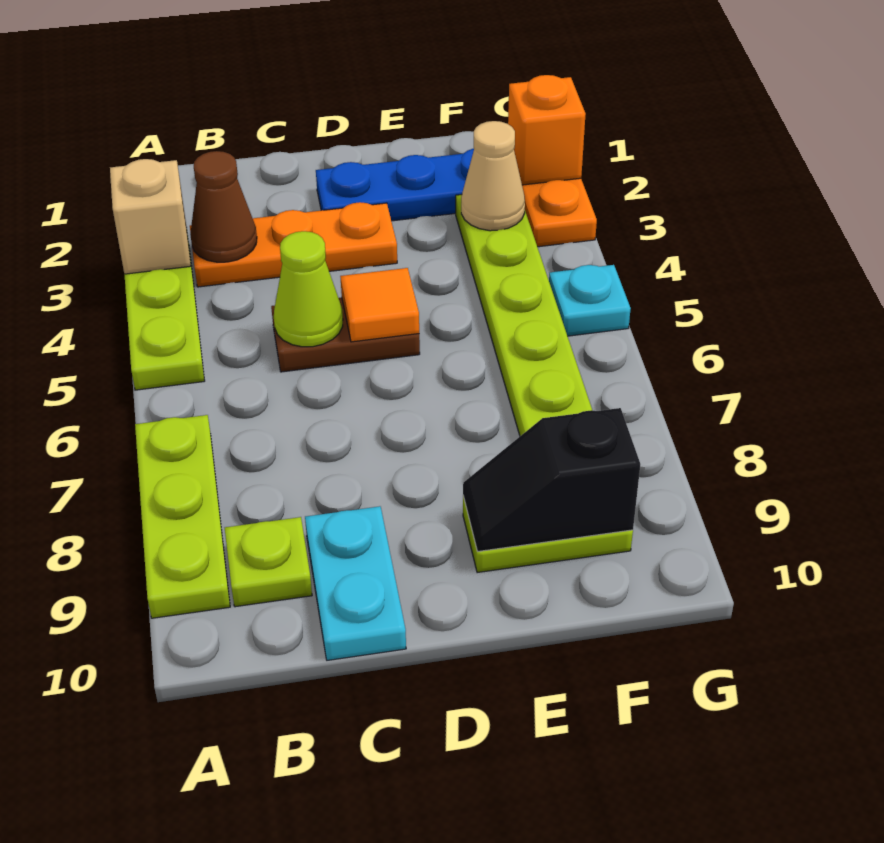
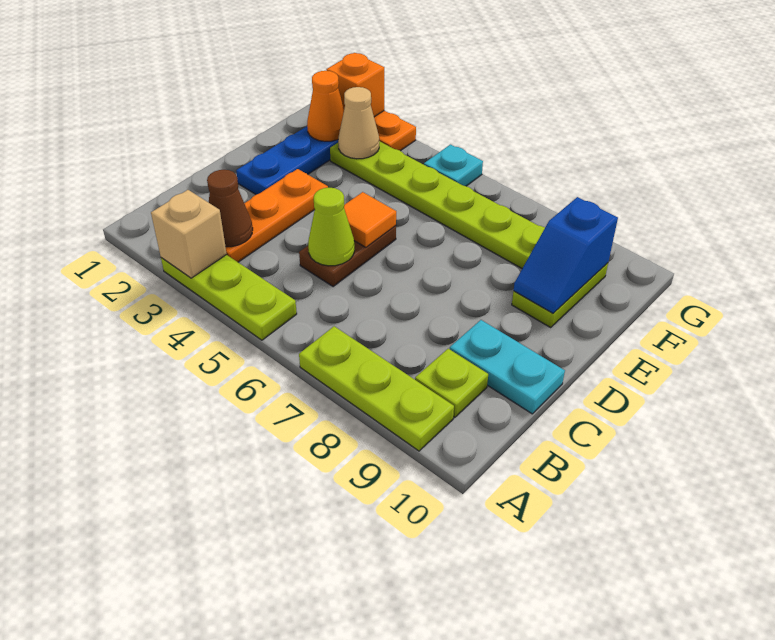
black slope E9:F9 level 2 top F -> blue slope E9:F9 level 2 top F
none -> orange cone F2 level 2

